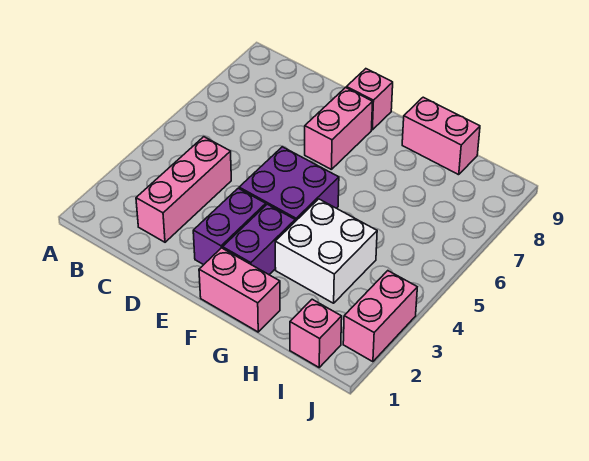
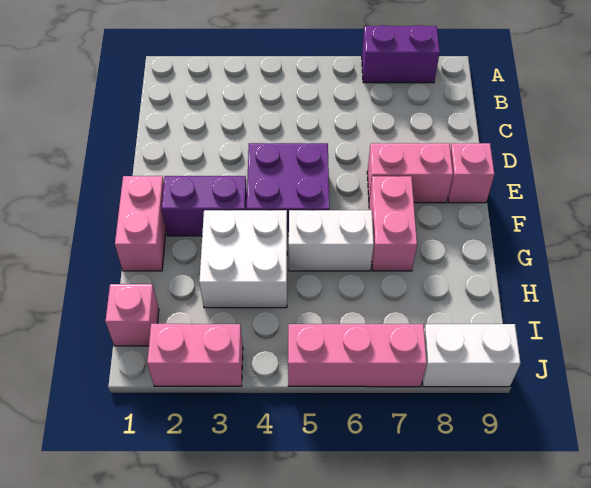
pink brick C2:C4 level 1 -> pink brick J5:J7 level 1
purple brick E2:E3 level 1 -> purple brick A7:A8 level 1
none -> white brick G5:G6 level 1
pink brick G9:H9 level 1 -> pink brick F7:G7 level 1
none -> white brick J8:J9 level 1

